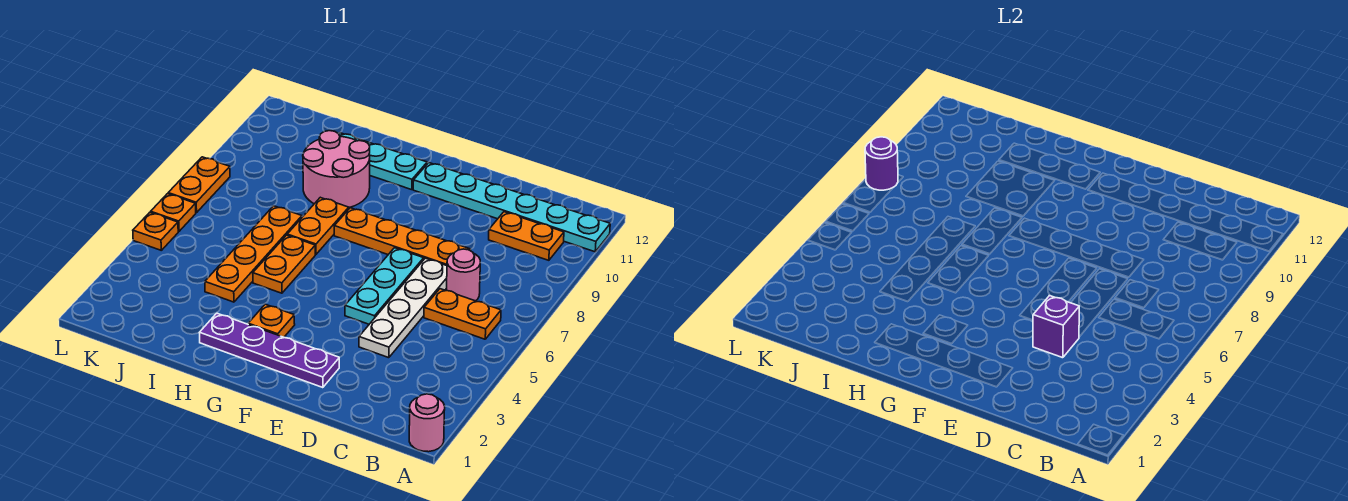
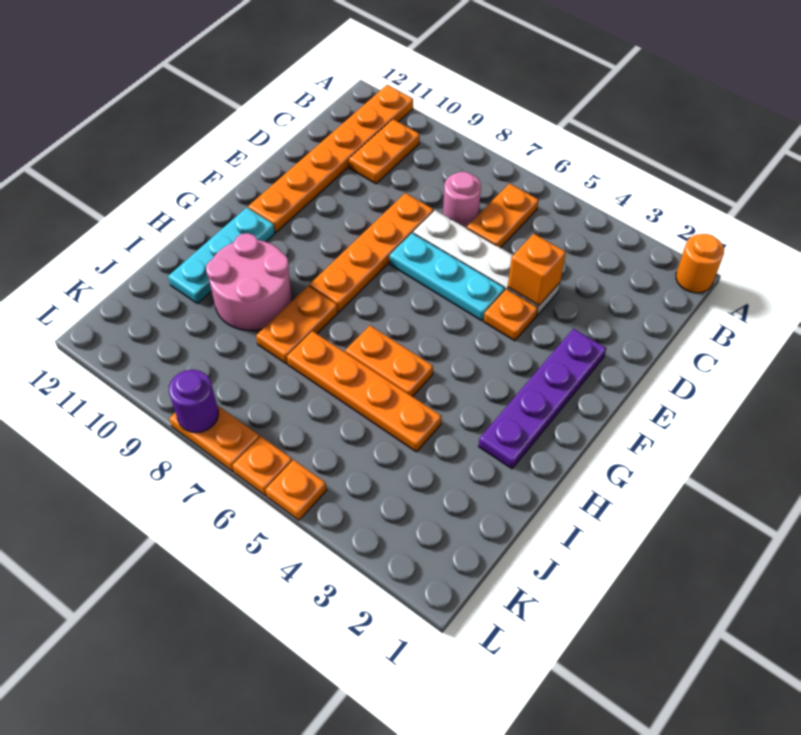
pink round brick A1 level 1 -> orange round brick A1 level 1
cyan plate A11:F11 level 1 -> orange plate A11:F11 level 1
purple brick D4 level 2 -> orange brick D4 level 2
orange plate G3 level 1 -> orange plate E4 level 1
orange plate H7:H8 level 1 -> orange plate H8:I8 level 1

